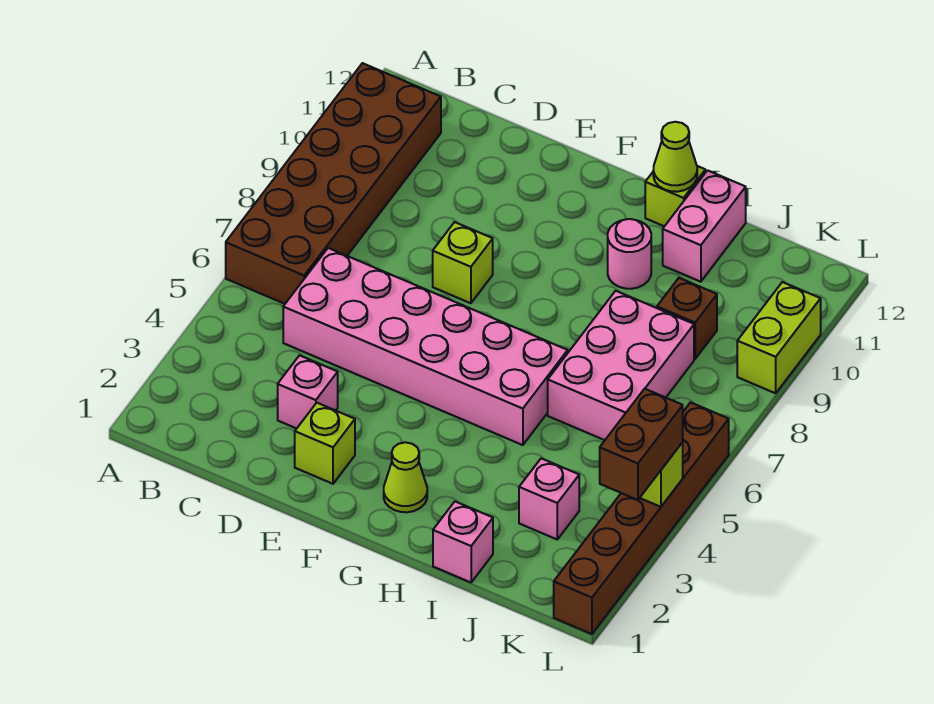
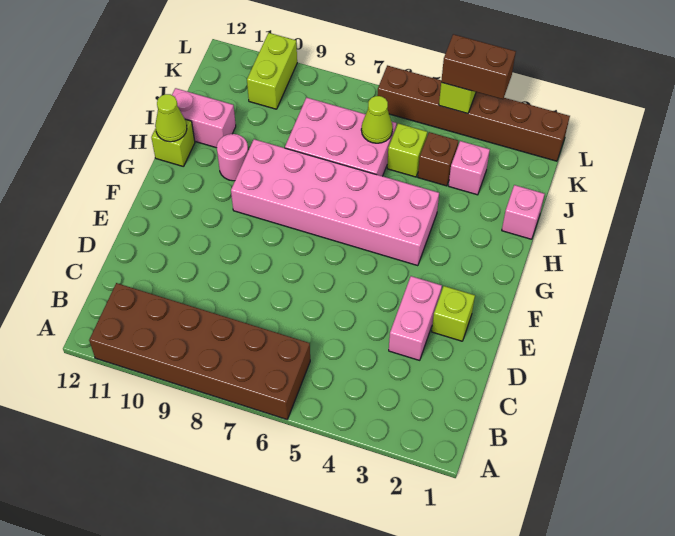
pink brick C5:H6 level 1 -> pink brick G4:H9 level 1
pink brick D3 level 1 -> pink brick D3:E3 level 1
lime brick E8 level 1 -> lime brick J5 level 1
lime cone G2 level 1 -> lime cone J6 level 2
brown brick J9 level 1 -> brown brick J4 level 1
lime brick L9:L10 level 1 -> lime brick K10:L10 level 1

